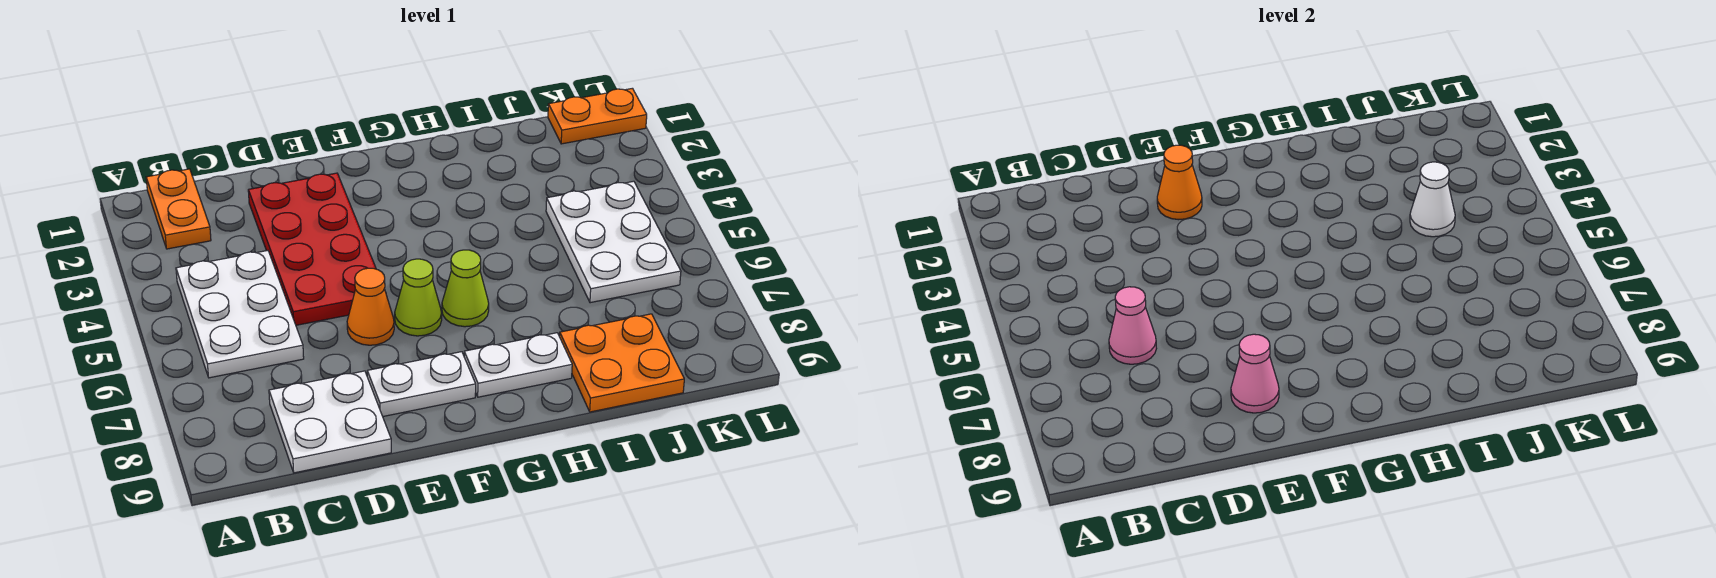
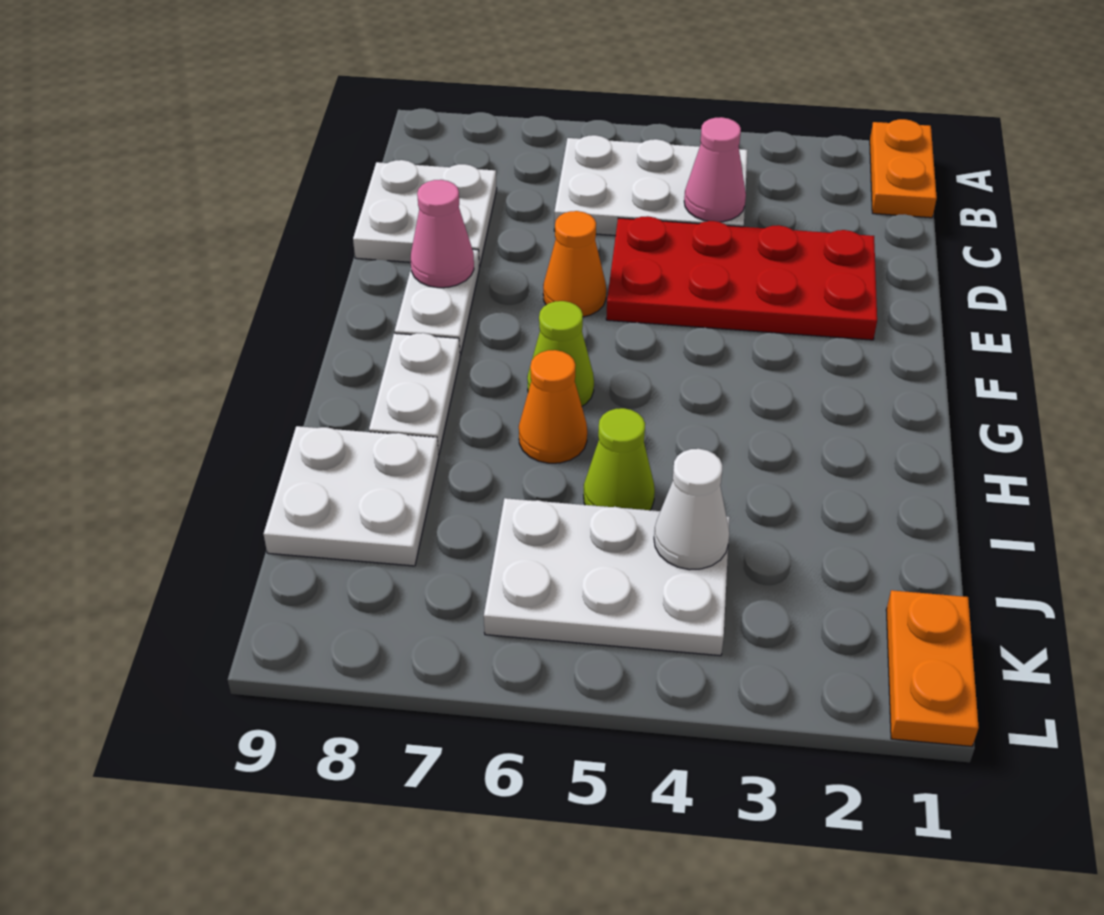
orange plate B1:B2 level 1 -> orange plate A1:B1 level 1
pink cone C6 level 2 -> pink cone C4 level 2
orange cone E2 level 2 -> orange cone H6 level 1
lime cone F6 level 1 -> lime cone I5 level 1
orange plate I8:J9 level 1 -> white plate I8:J9 level 1

